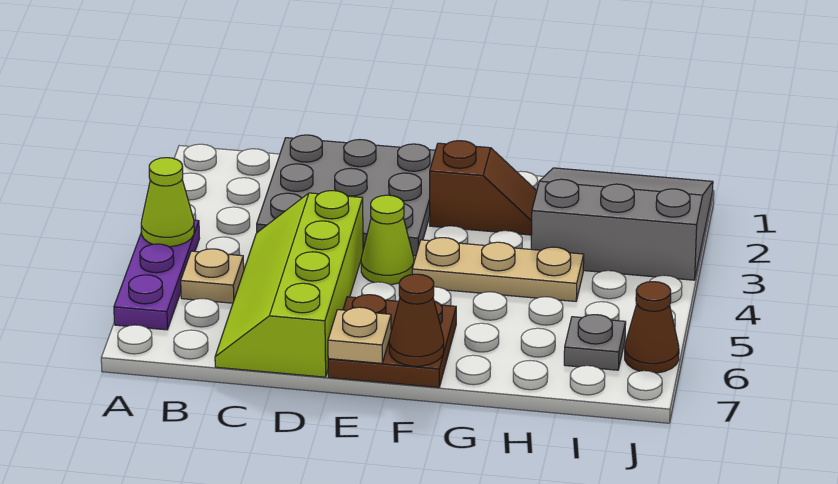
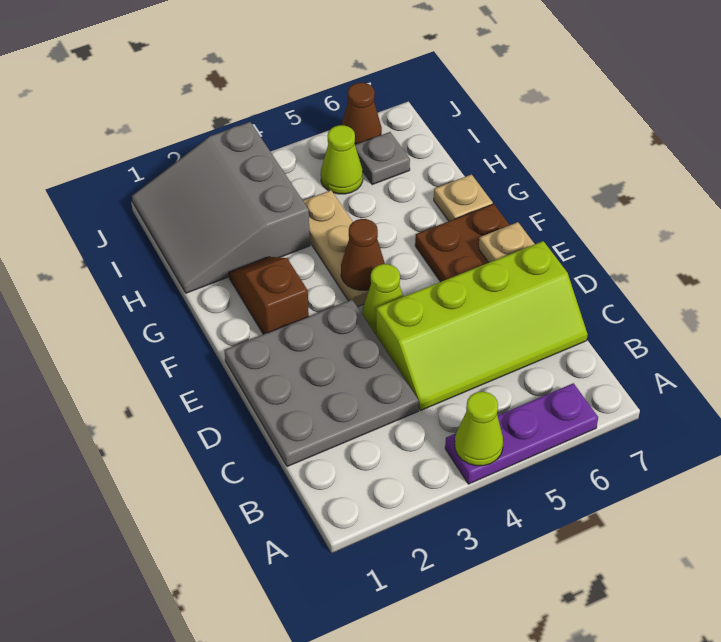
tan plate B5 level 1 -> tan plate G7 level 1
brown cone F7 level 2 -> brown cone F4 level 2
none -> lime cone I5 level 1

